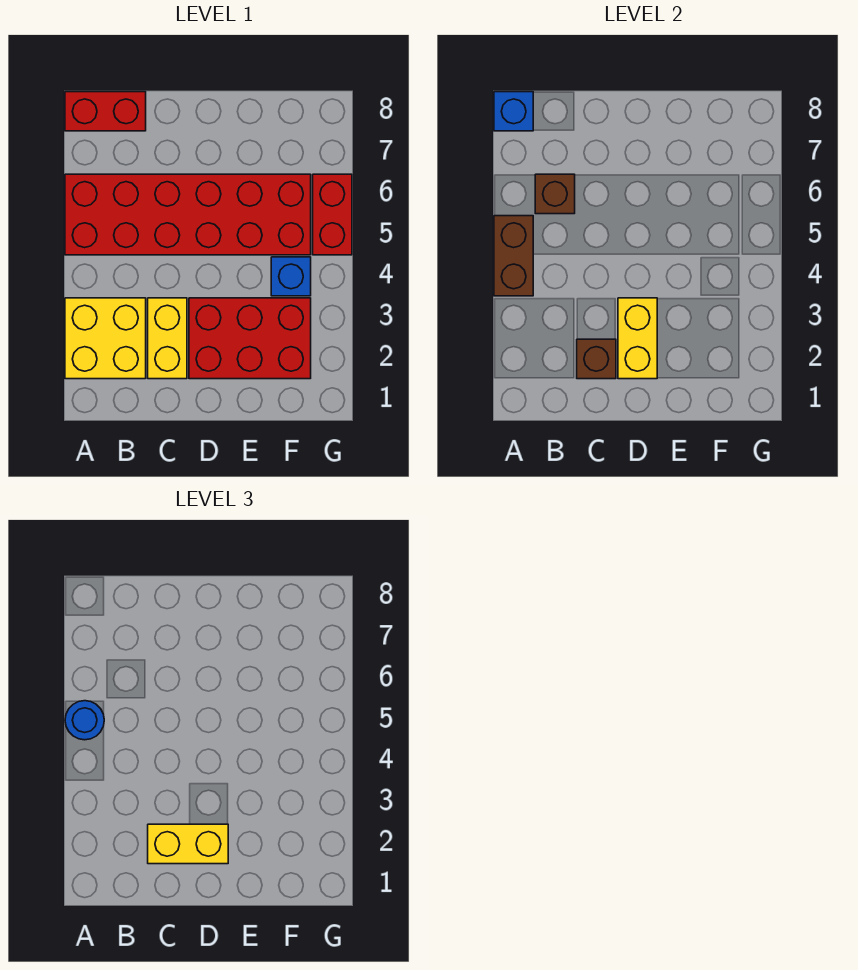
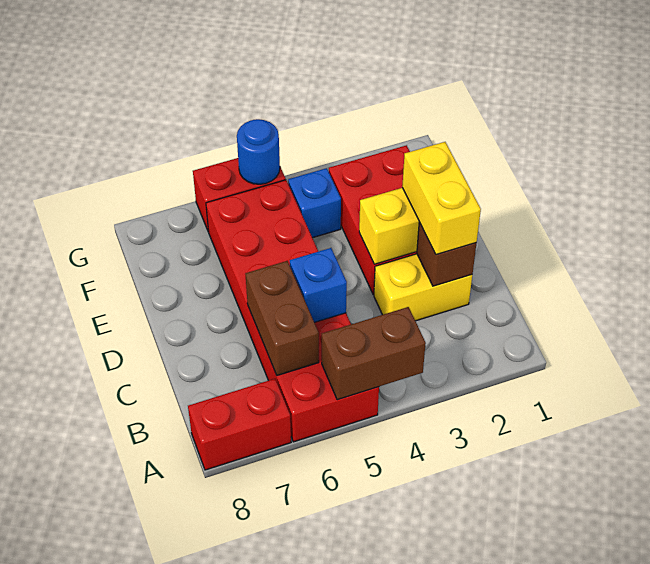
yellow brick A2:B3 level 1 -> none
blue round brick A5 level 3 -> blue round brick G5 level 2
red brick A8:B8 level 1 -> red brick A7:A8 level 1
blue brick A8 level 2 -> blue brick C5 level 2
brown brick B6 level 2 -> brown brick B6:C6 level 2

